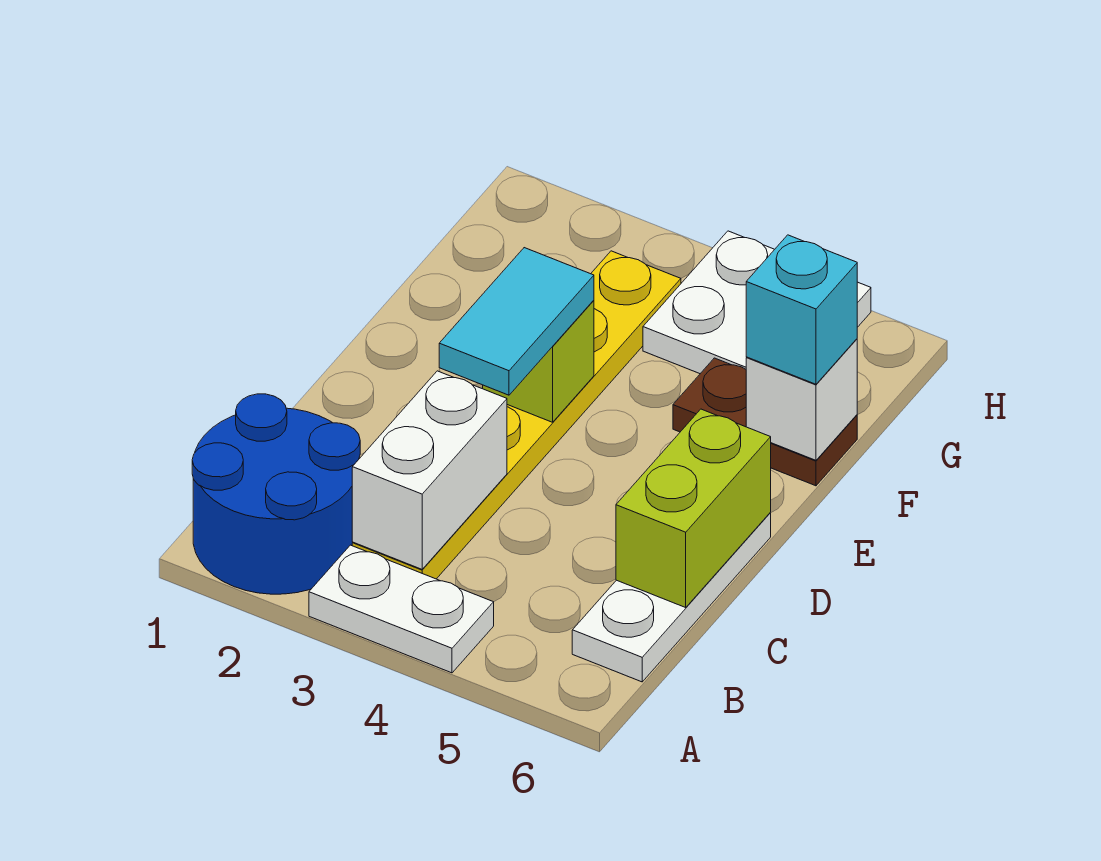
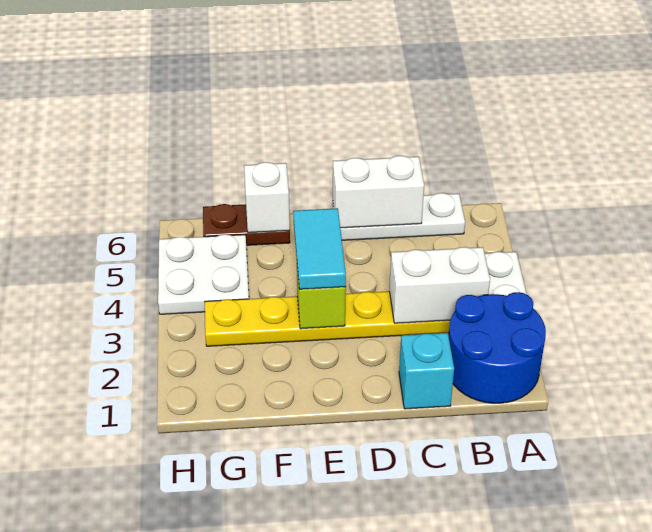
lime brick C6:D6 level 2 -> white brick C6:D6 level 2
cyan tile D3:E3 level 3 -> cyan tile E3:E4 level 3
brown plate F5:F6 level 1 -> brown plate F6:G6 level 1
cyan brick F6 level 3 -> cyan brick C1 level 1

